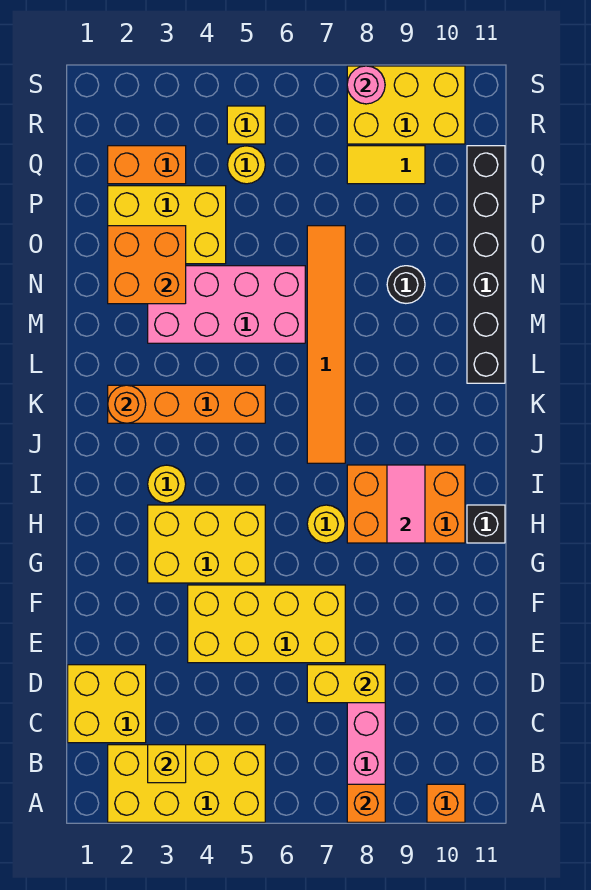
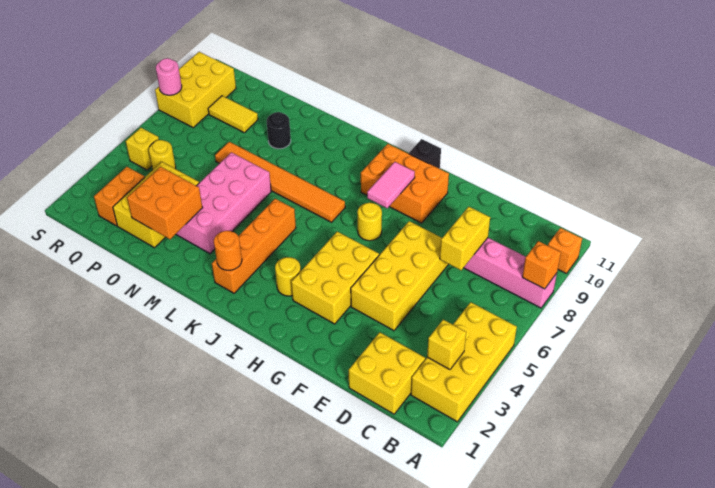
orange brick H8:I10 level 1 -> orange brick G9:I10 level 1
pink tile H9:I9 level 2 -> pink tile H8:H9 level 2
black brick L11:Q11 level 1 -> none
yellow tile Q8:Q9 level 1 -> yellow tile P9:Q9 level 1

